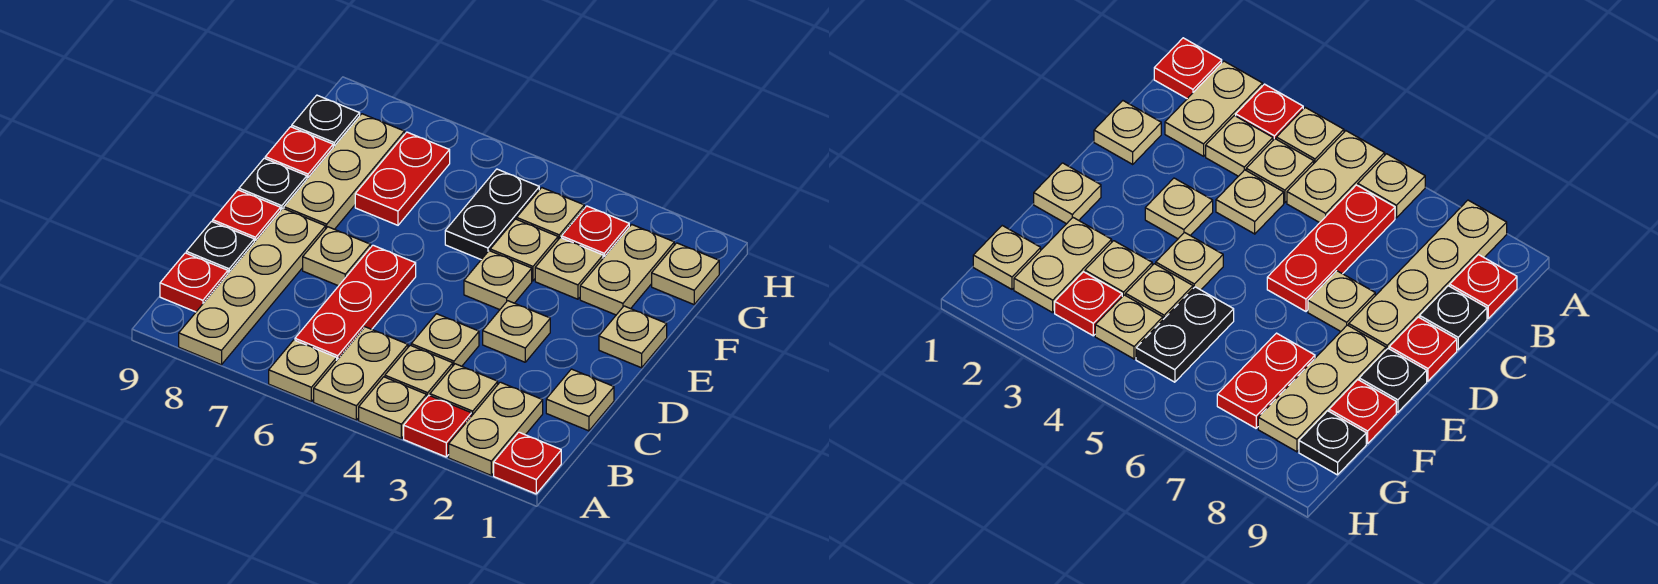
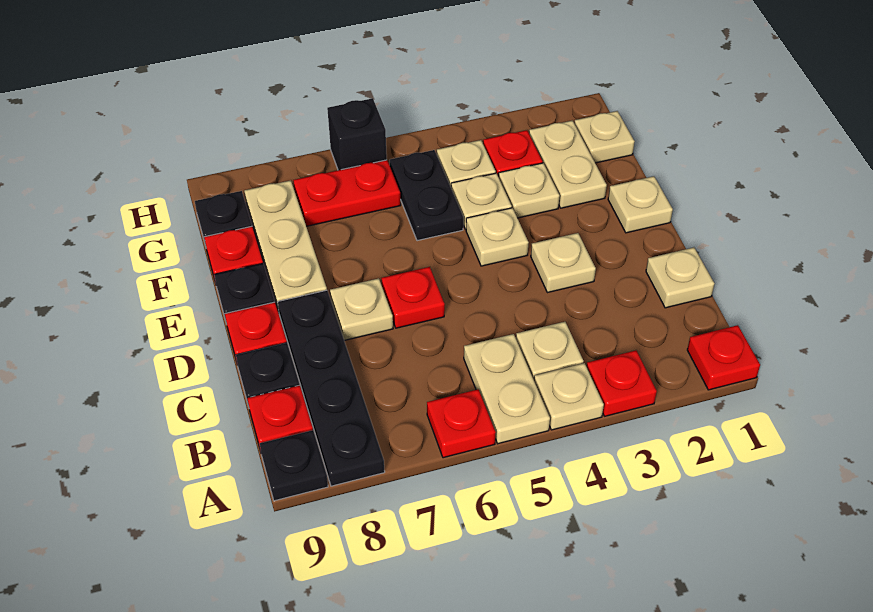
tan plate A2:B2 level 1 -> none
tan plate A6 level 1 -> red plate A6 level 1
tan plate A8:D8 level 1 -> black plate A8:D8 level 1
none -> black plate A9 level 1
tan plate B3 level 1 -> none
red plate B6:D6 level 1 -> red plate D6 level 1
tan plate C4 level 1 -> none
red plate F7:G7 level 1 -> red plate G6:G7 level 1
none -> black brick H6 level 1

